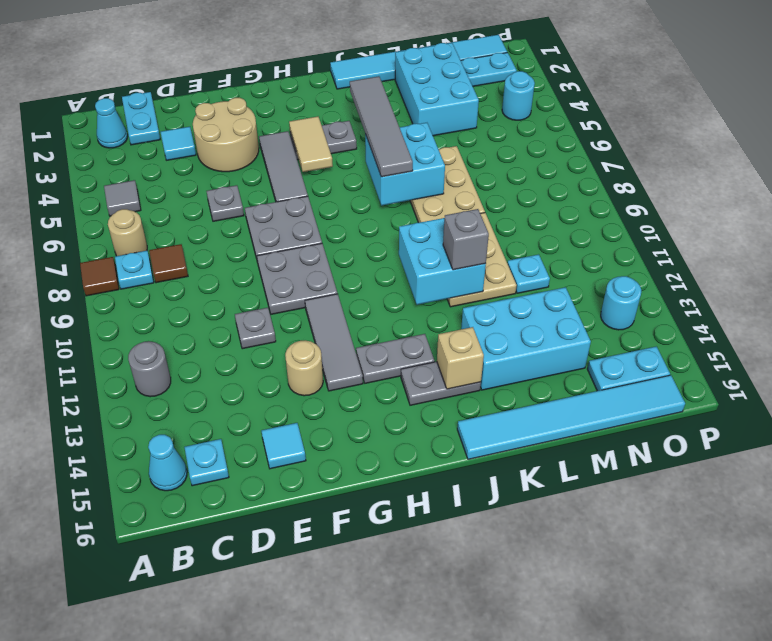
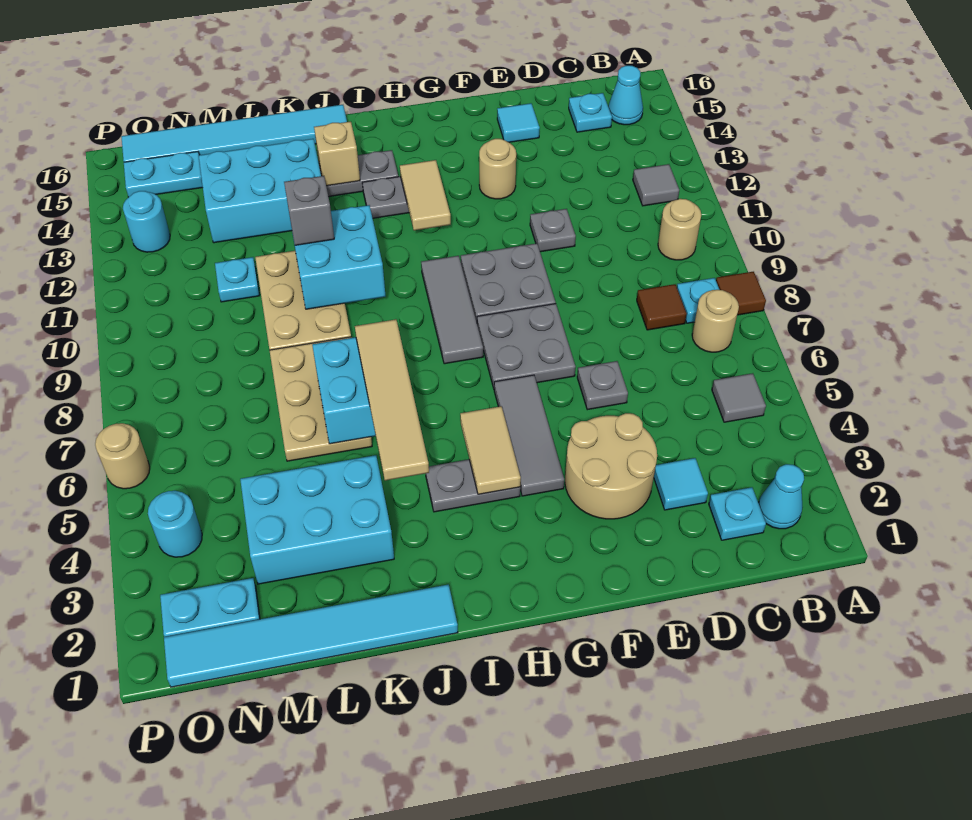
none -> tan round brick B10 level 1
grey round brick B12 level 1 -> grey tile B12 level 1
cyan plate C1:C2 level 1 -> cyan plate C2 level 1
grey tile G11:G13 level 1 -> grey tile H8:H10 level 1
none -> tan tile H12:H13 level 2
grey tile J4:J7 level 3 -> tan tile J4:J7 level 3
cyan brick L2:M4 level 1 -> cyan brick K3:M4 level 1
none -> tan round brick P6 level 1

